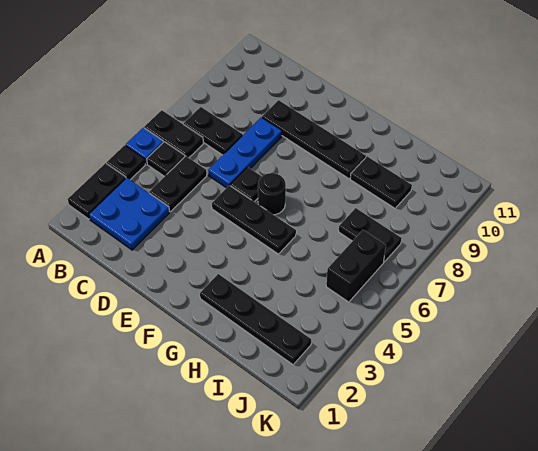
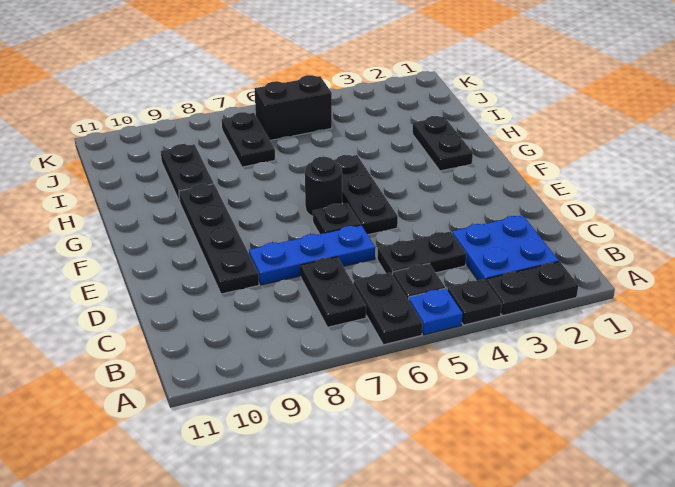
black plate G2:J2 level 1 -> black plate G2:H2 level 1

